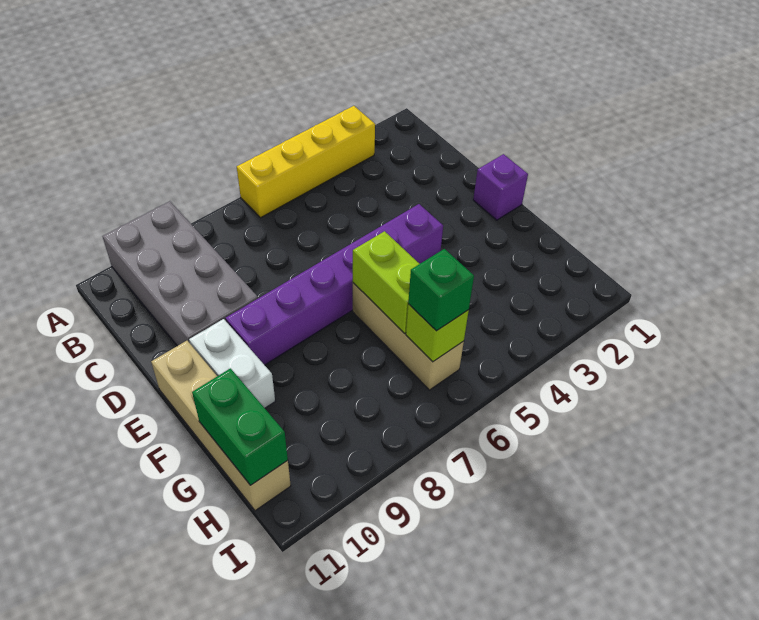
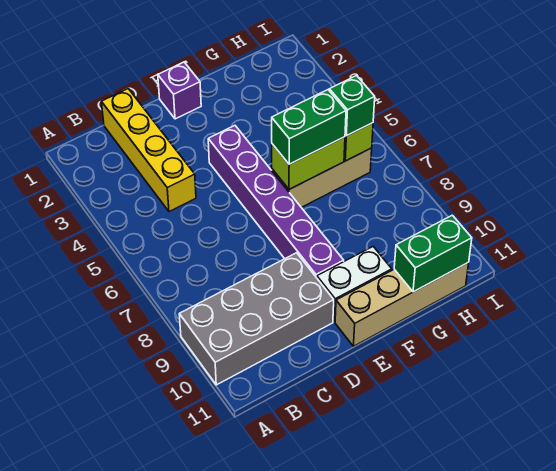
yellow brick A3:A6 level 1 -> yellow brick C1:C4 level 1
none -> green brick F6:G6 level 3

